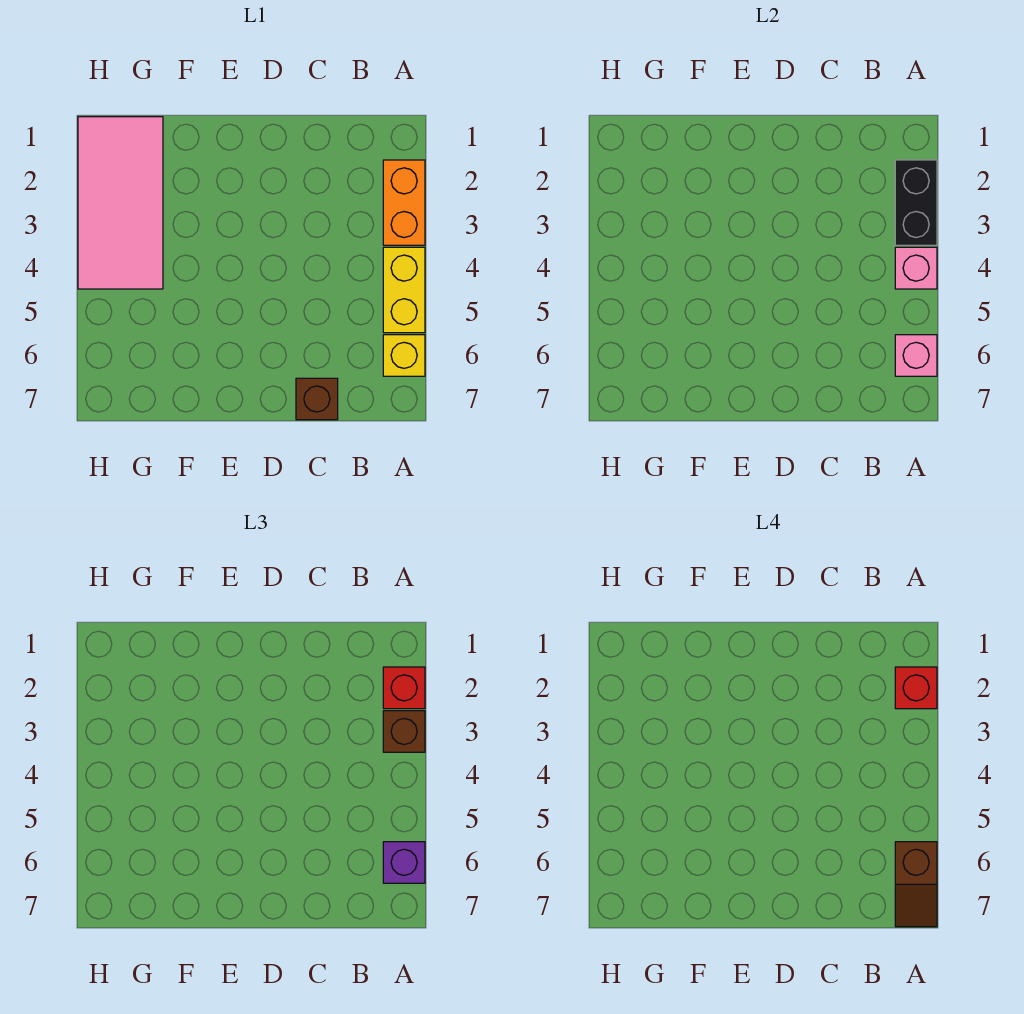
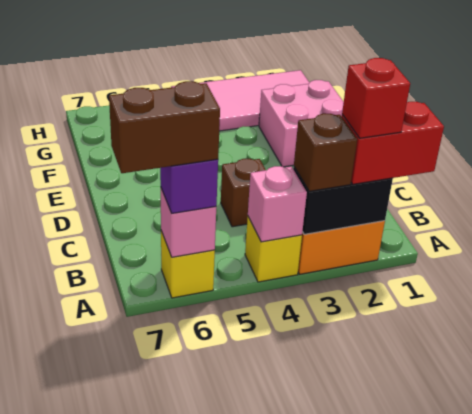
red brick A2 level 3 -> red brick A1:A2 level 3
yellow brick A4:A5 level 1 -> yellow brick A4 level 1
brown slope A6:A7 level 4 top 6 -> brown brick A6:A7 level 4
brown brick C7 level 1 -> brown brick C4 level 1
none -> pink brick E1:F2 level 1

